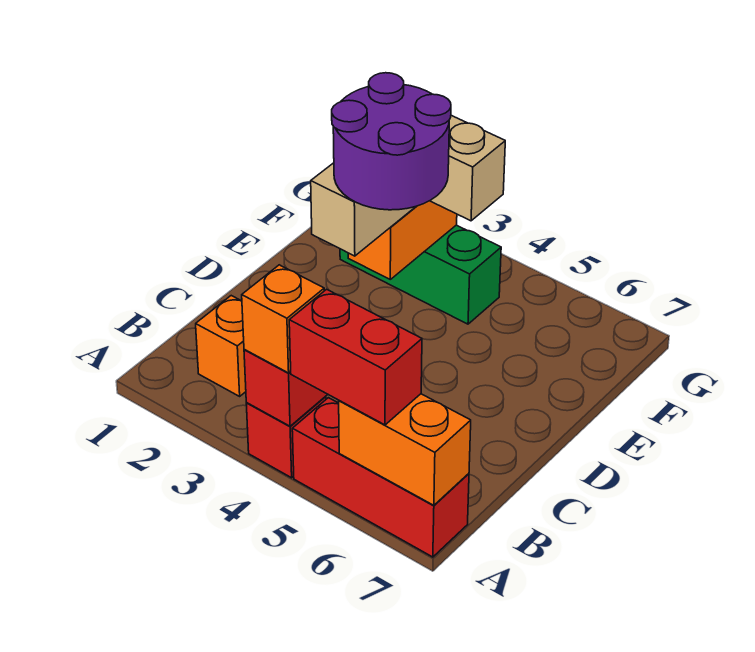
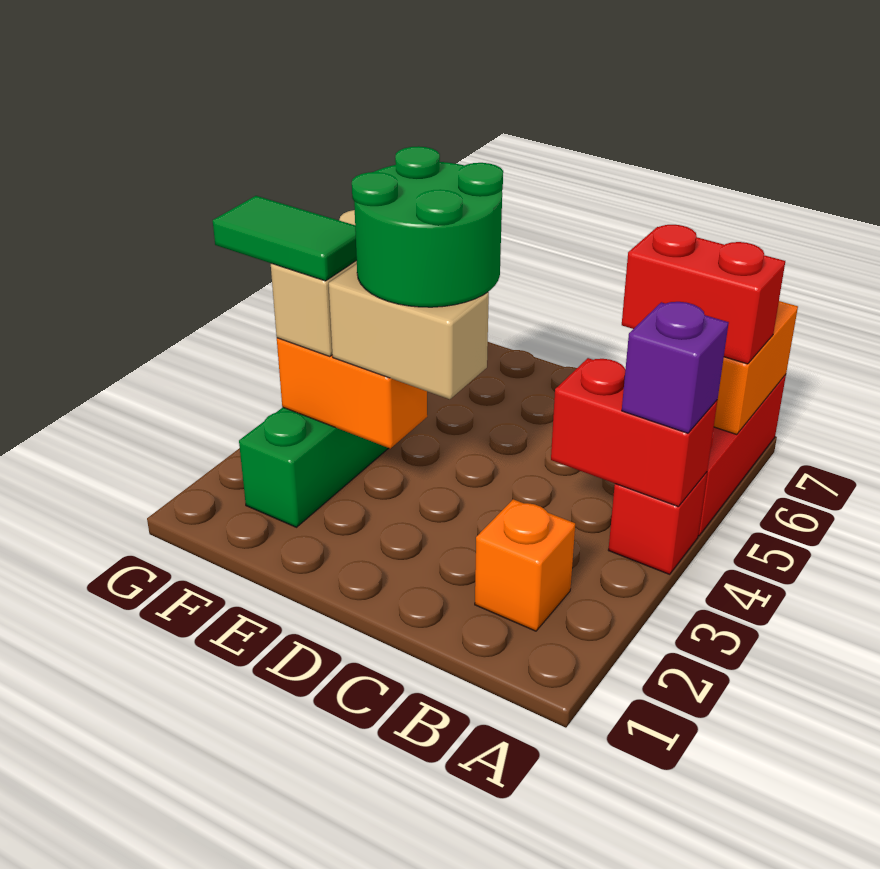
orange brick A4 level 3 -> purple brick A4 level 3
red brick A5:A6 level 3 -> red brick A6:B6 level 3
purple round brick D3:E4 level 4 -> green round brick D3:E4 level 4
none -> green tile F3:G3 level 4

